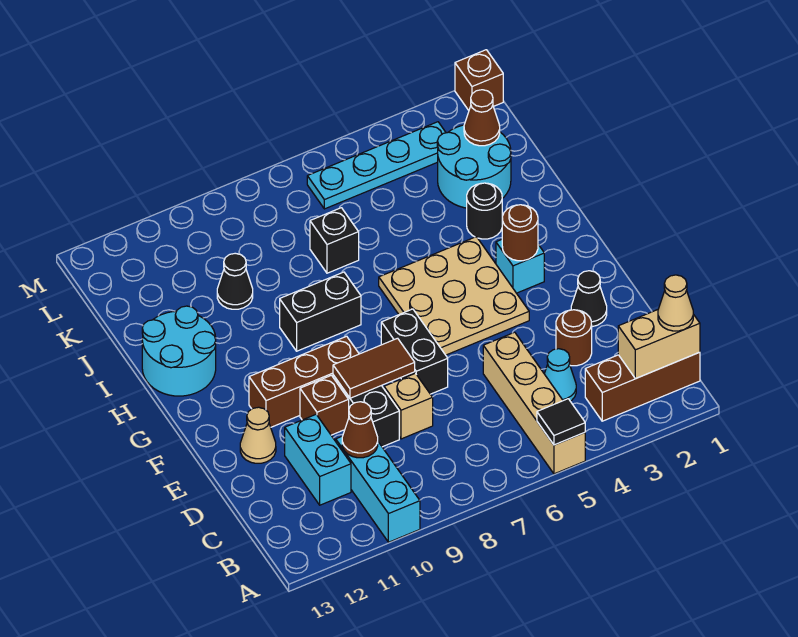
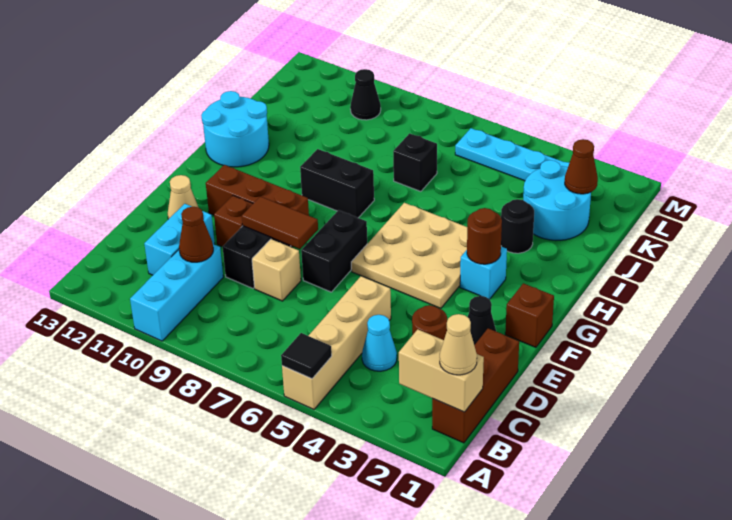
brown brick B1:B3 level 1 -> brown brick B1:D1 level 1
black cone J10 level 1 -> black cone L10 level 1
brown brick M1 level 1 -> brown brick F1 level 1

